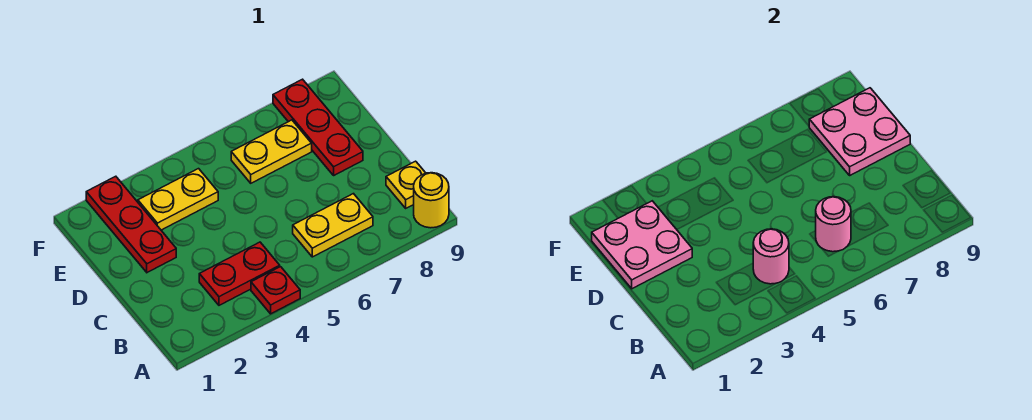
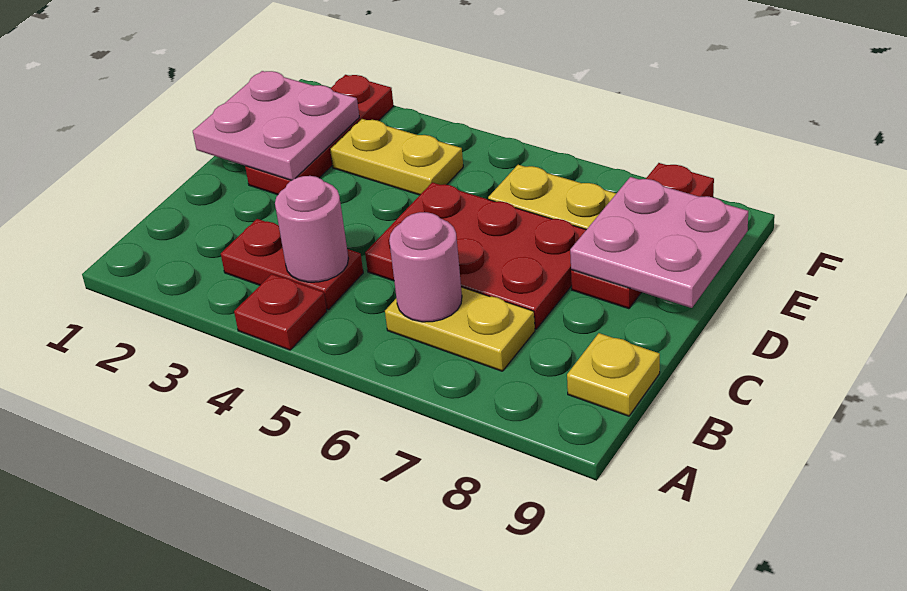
yellow round brick A9 level 1 -> none
none -> red plate C5:D7 level 1

